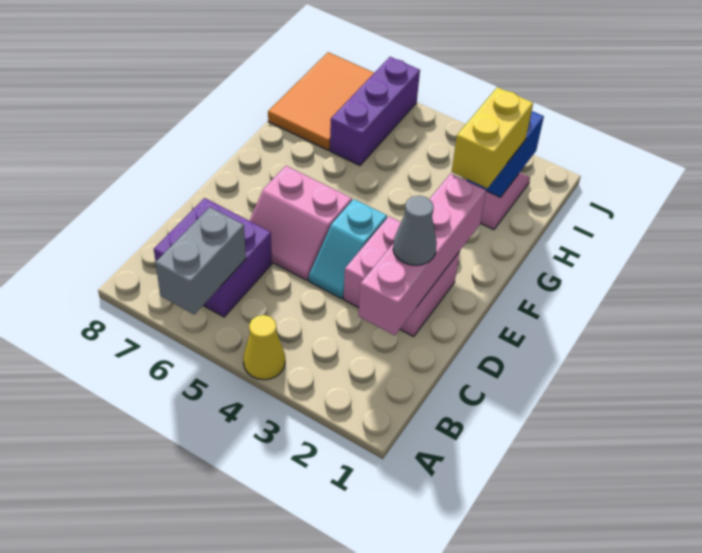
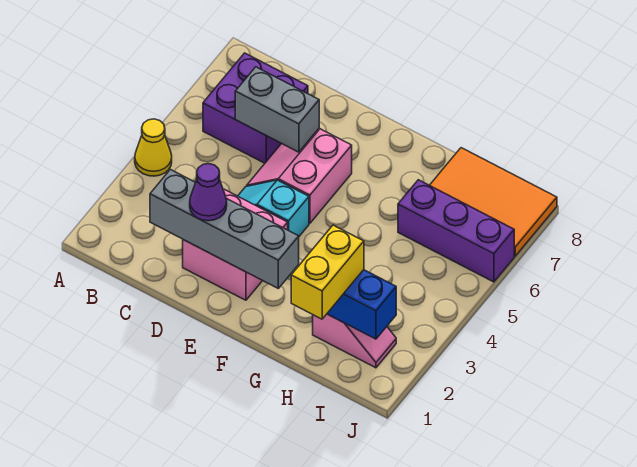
grey brick A6:B6 level 2 -> grey brick C6:D6 level 2
pink brick C2:F2 level 2 -> grey brick C2:F2 level 2
grey cone D2 level 3 -> purple cone D2 level 3
yellow brick G2:H2 level 3 -> yellow brick H1:H2 level 3

